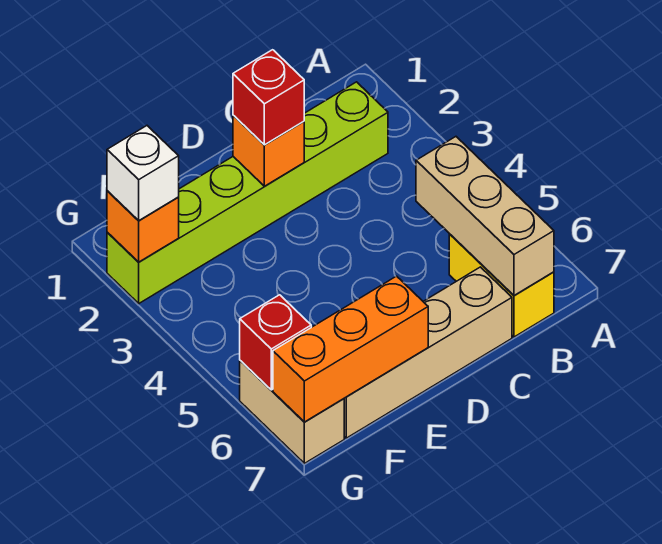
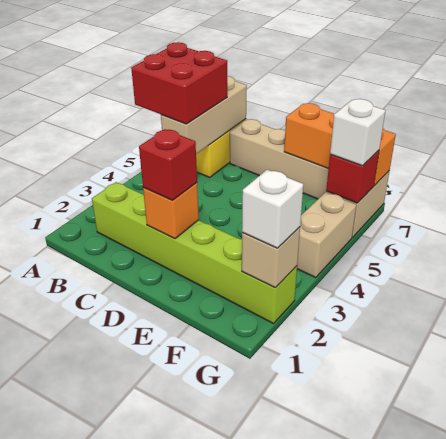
none -> red brick A5:B6 level 3
orange brick G2 level 2 -> tan brick G2 level 2
none -> tan brick G4:G5 level 1
none -> white brick G6 level 3

